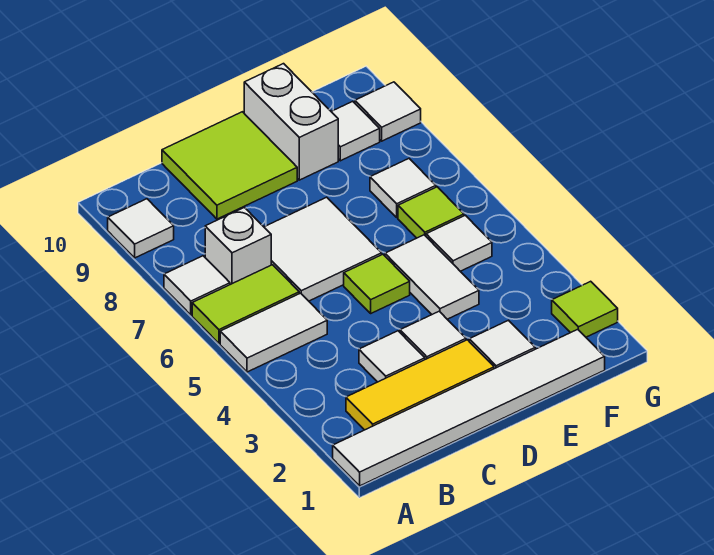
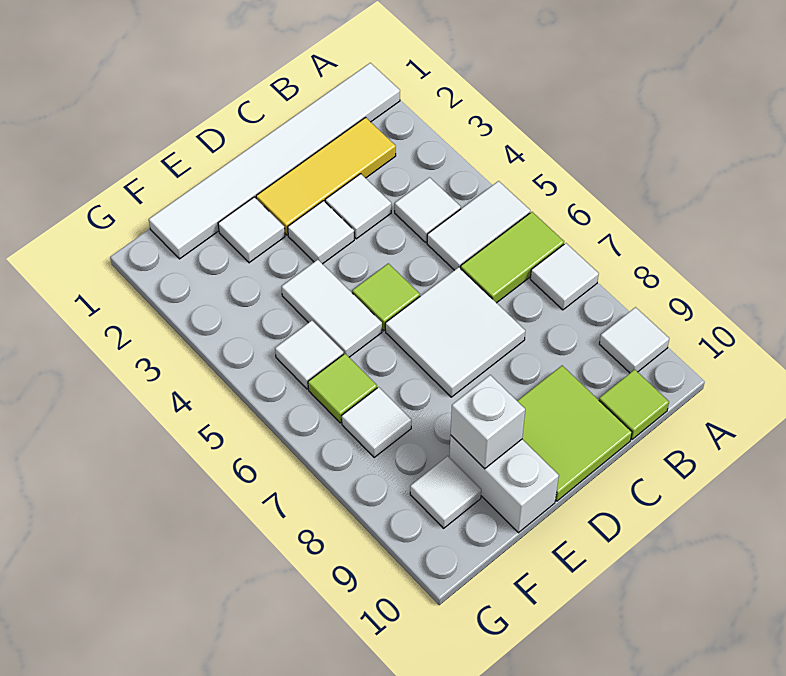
white brick B7 level 1 -> white brick E9 level 2
lime tile G2 level 1 -> lime tile B10 level 1
white tile G9 level 1 -> white tile B4 level 1

